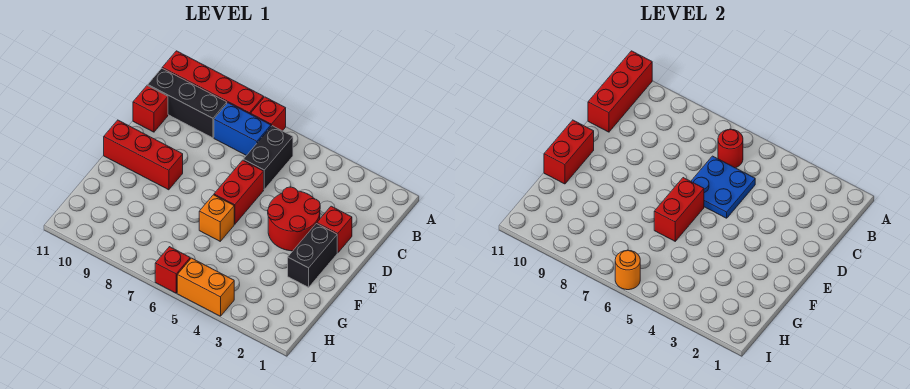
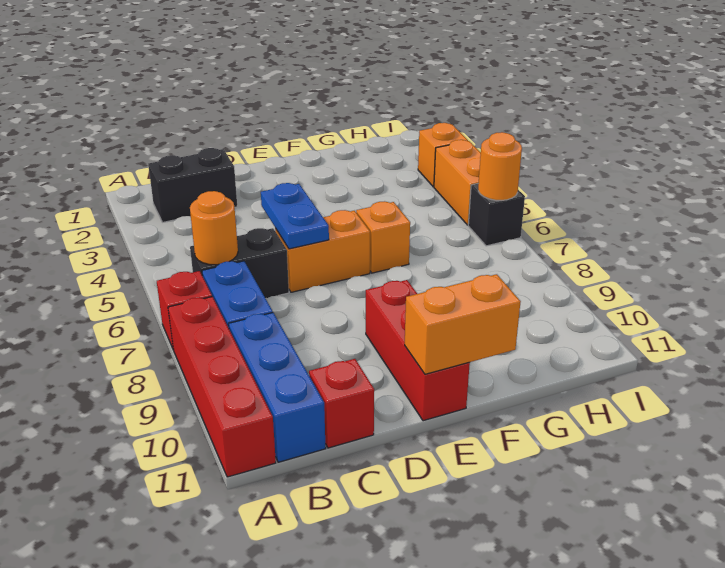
red brick A11:C11 level 2 -> none
red round brick B6 level 2 -> orange round brick B6 level 2
black brick B9:B11 level 1 -> blue brick B9:B11 level 1
blue plate C5:D6 level 2 -> blue plate D5:D6 level 2
red brick D2 level 1 -> none
red round brick D3:E4 level 1 -> none
red brick D6:E6 level 1 -> orange brick D6:E6 level 1
black brick E2:F2 level 1 -> black brick B2:C2 level 1
red brick E6:F6 level 2 -> none
red brick E11:F11 level 2 -> orange brick E11:F11 level 2
none -> orange brick I3 level 1
red brick I6 level 1 -> black brick I6 level 1

